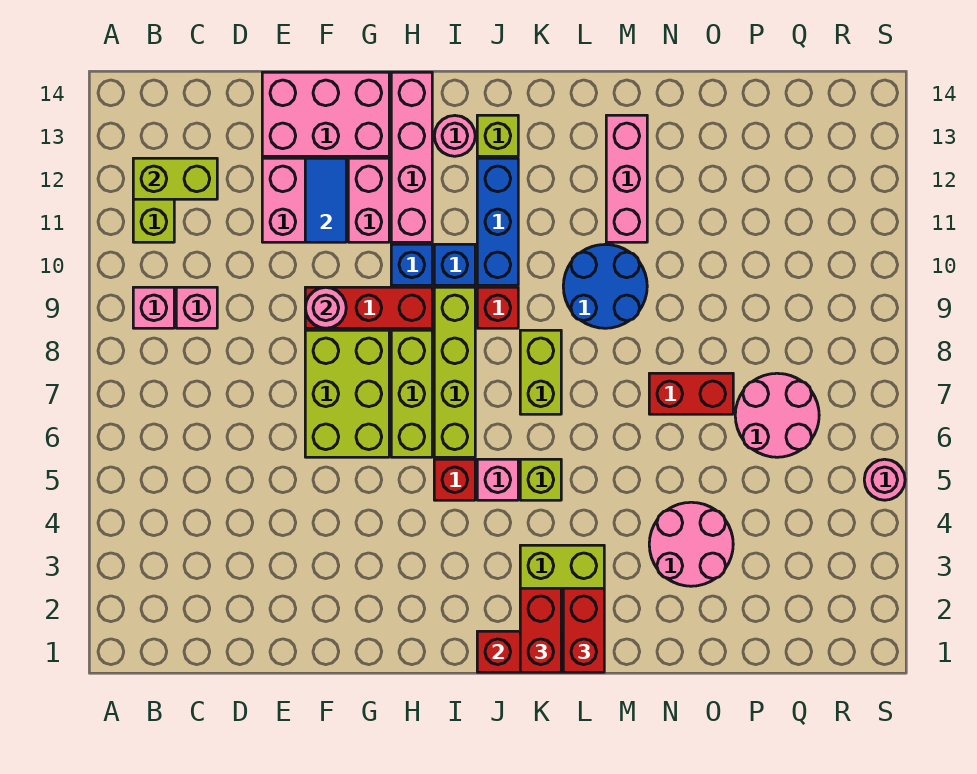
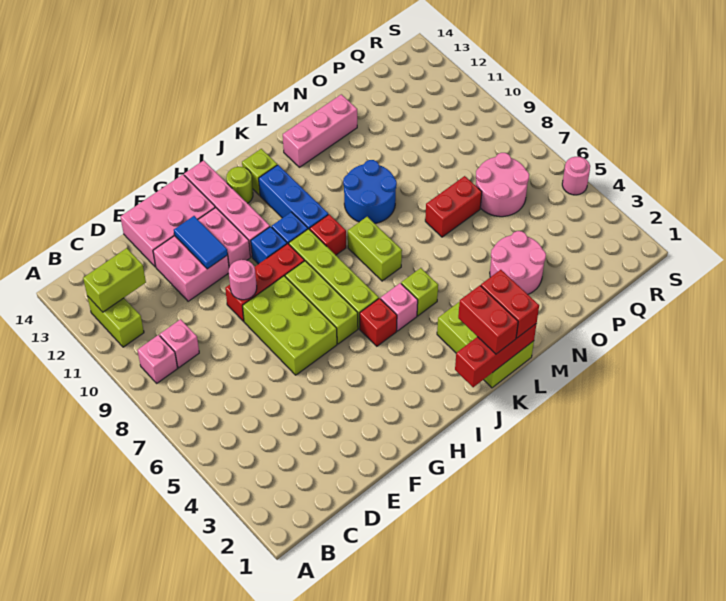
pink round brick I13 level 1 -> lime round brick I13 level 1
pink brick M11:M13 level 1 -> pink brick L13:N13 level 1

